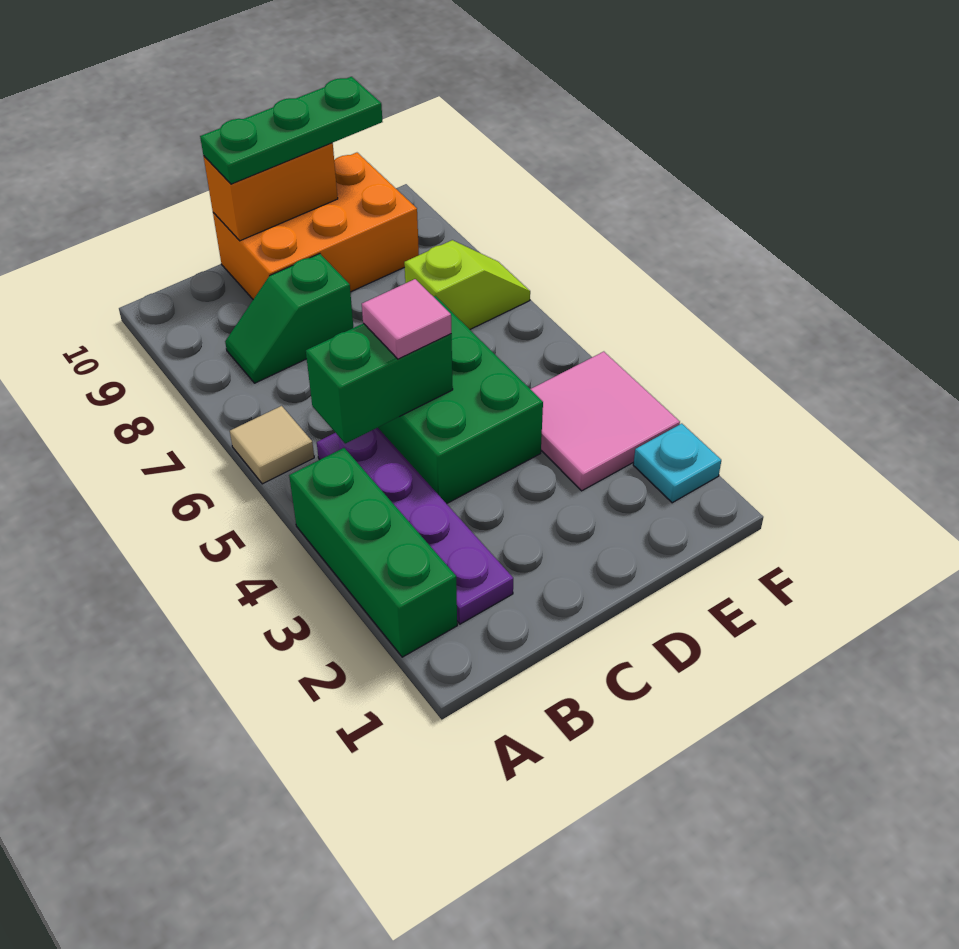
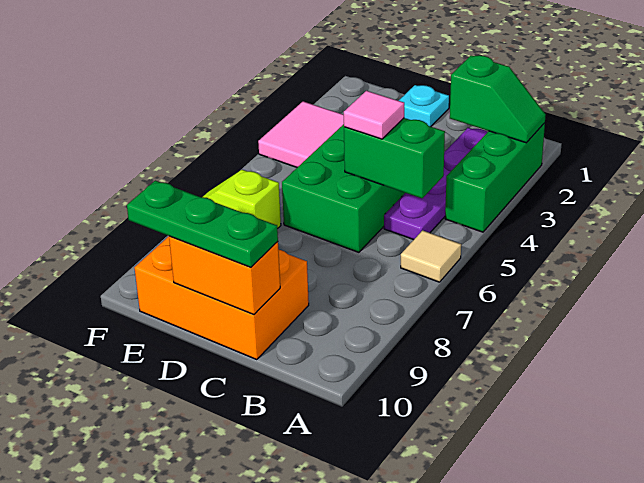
green slope B8:C8 level 1 top C -> green slope A2:B2 level 2 top B
cyan plate F2 level 1 -> cyan plate D1 level 1

